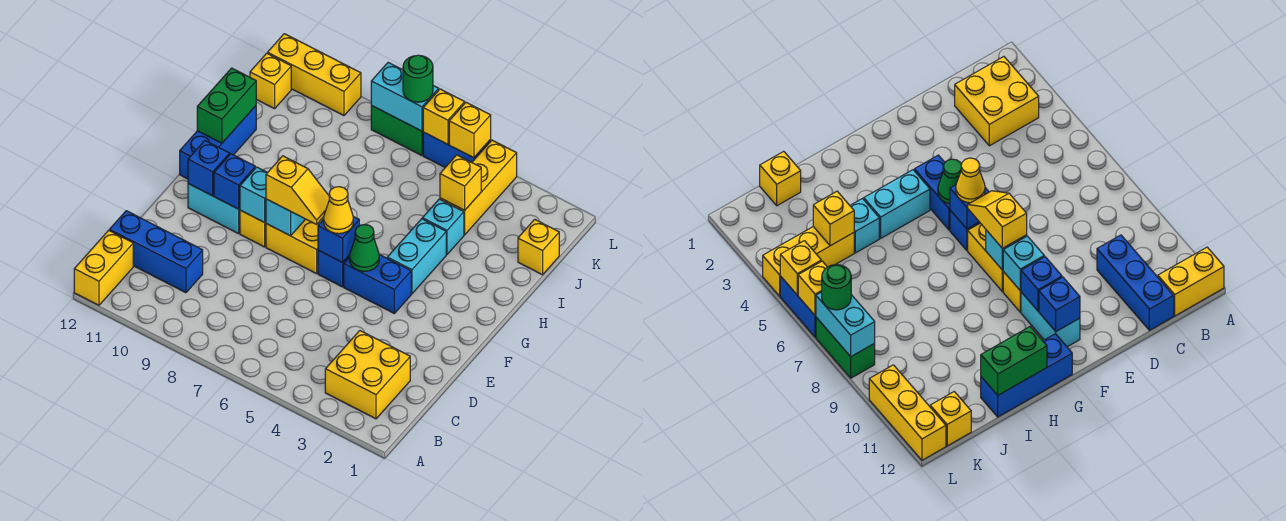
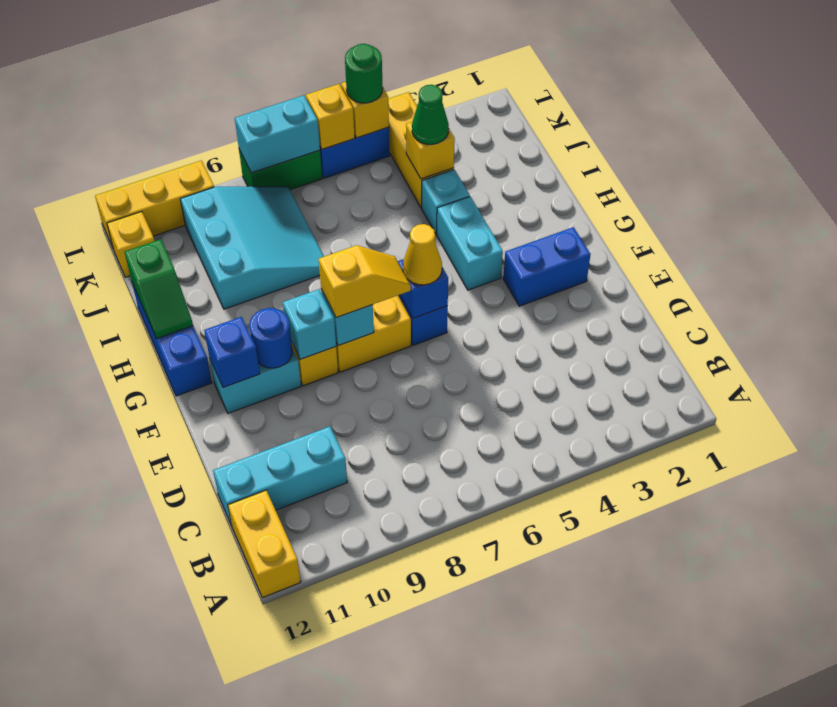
yellow brick B2:C3 level 1 -> none
blue brick C10:C12 level 1 -> cyan brick C10:C12 level 1
blue brick F4:F5 level 1 -> blue brick F2:F3 level 1
green cone F5 level 2 -> green cone J4 level 3
blue brick F10 level 2 -> blue round brick F10 level 2
green brick H12:I12 level 2 -> green slope H12:I12 level 2 top I
none -> cyan slope I8:K10 level 1 top 10
yellow brick J1 level 1 -> none
green round brick L7 level 3 -> green round brick L5 level 3

